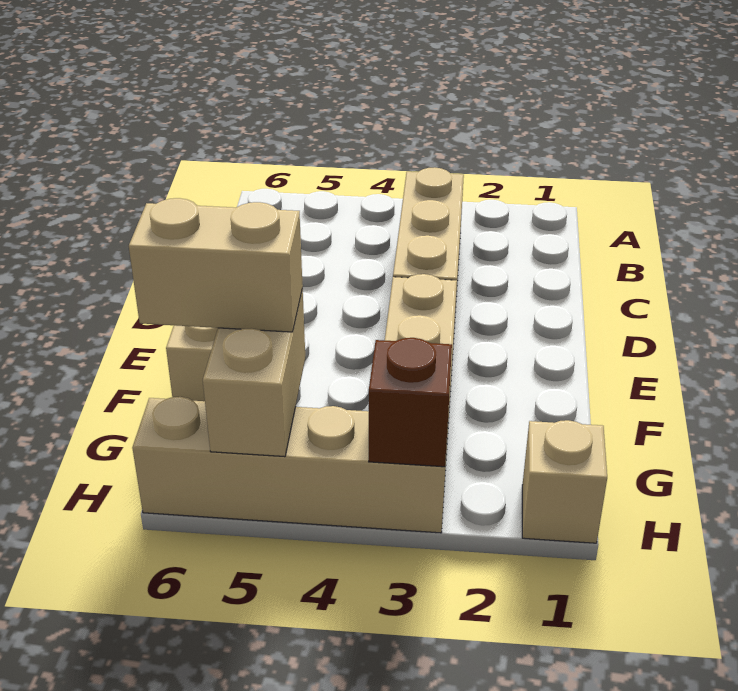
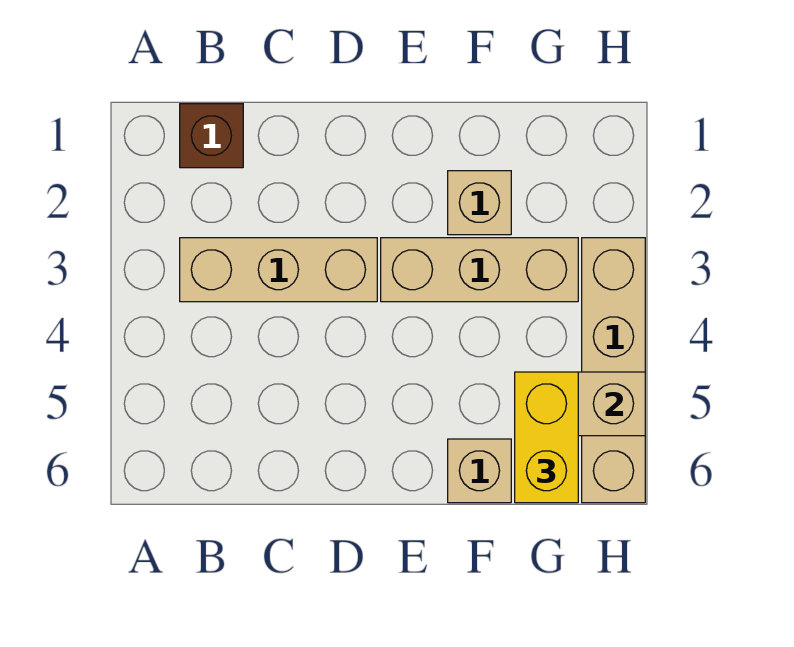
tan brick G5:G6 level 3 -> yellow brick G5:G6 level 3
tan brick H1 level 1 -> tan brick F2 level 1
brown brick H3 level 2 -> brown brick B1 level 1

